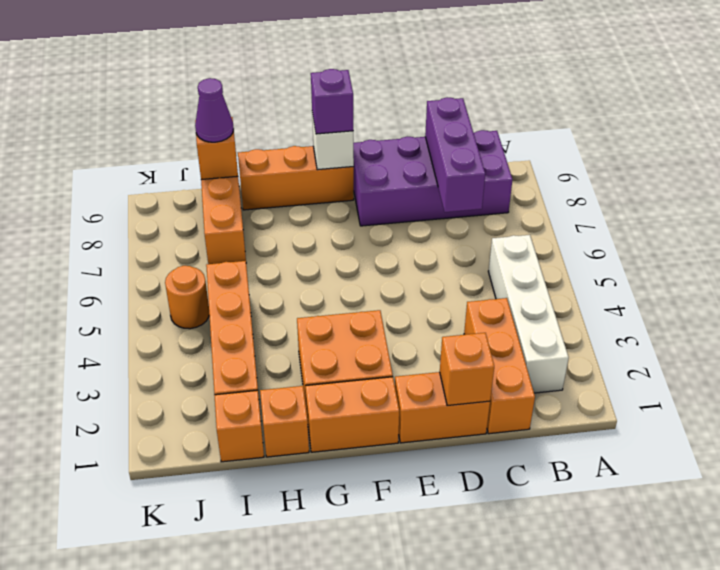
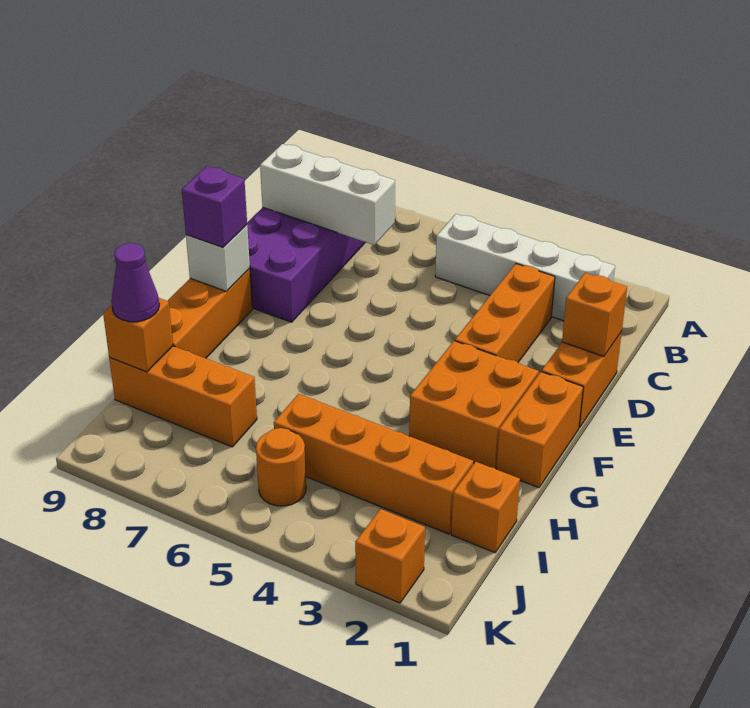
orange brick C1:C3 level 1 -> orange brick C3:E3 level 1
purple brick C7:C9 level 2 -> white brick C7:C9 level 2
orange brick H1 level 1 -> orange brick K2 level 1

